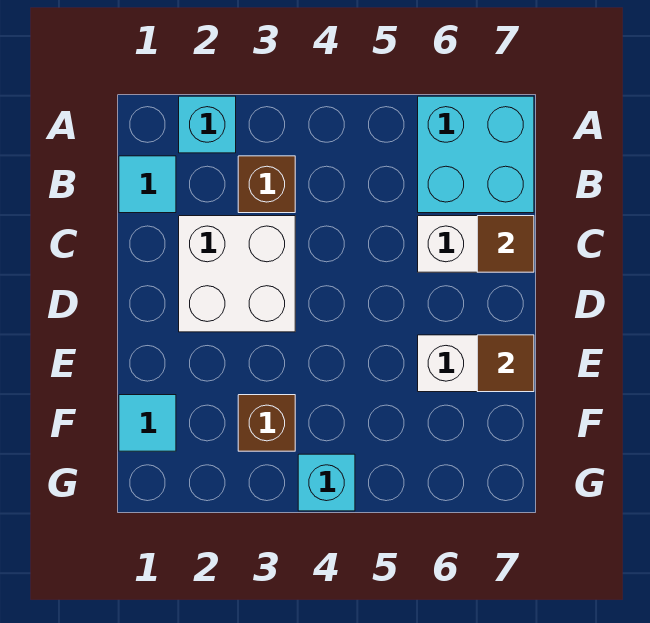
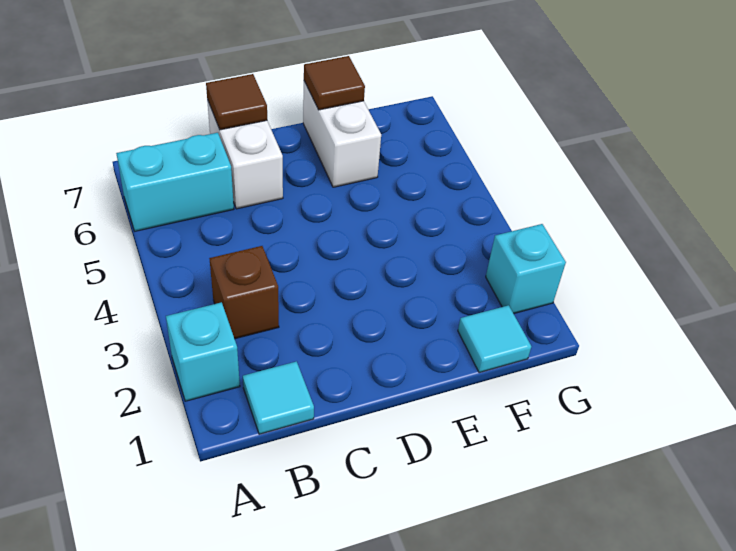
cyan brick A6:B7 level 1 -> cyan brick A6:B6 level 1
white brick C2:D3 level 1 -> none
brown brick F3 level 1 -> none
cyan brick G4 level 1 -> cyan brick G2 level 1

